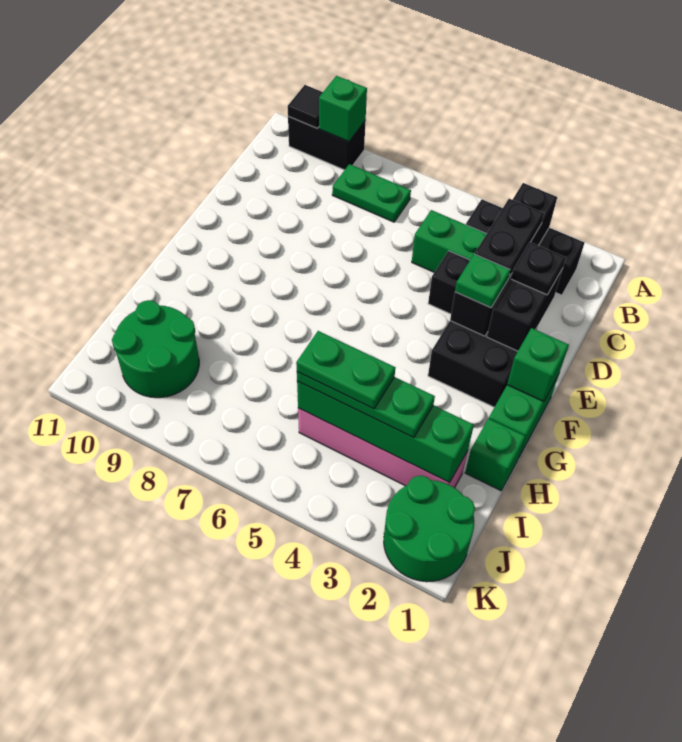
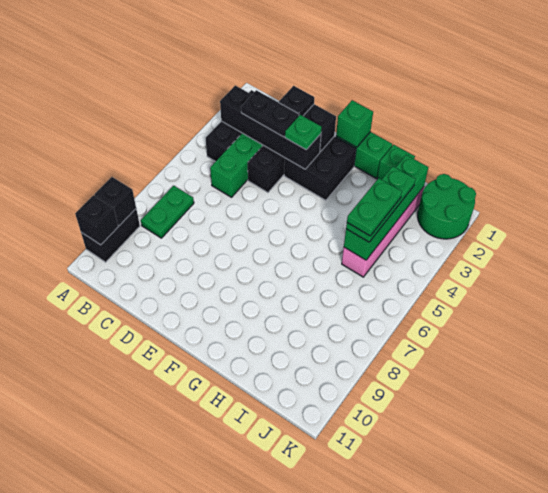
green brick A9 level 2 -> black brick A9 level 2
black tile A10 level 2 -> black brick A10 level 2
green round brick I9:J10 level 1 -> none

